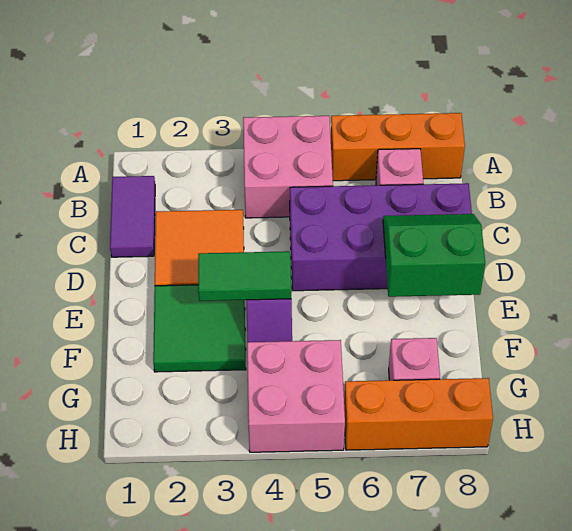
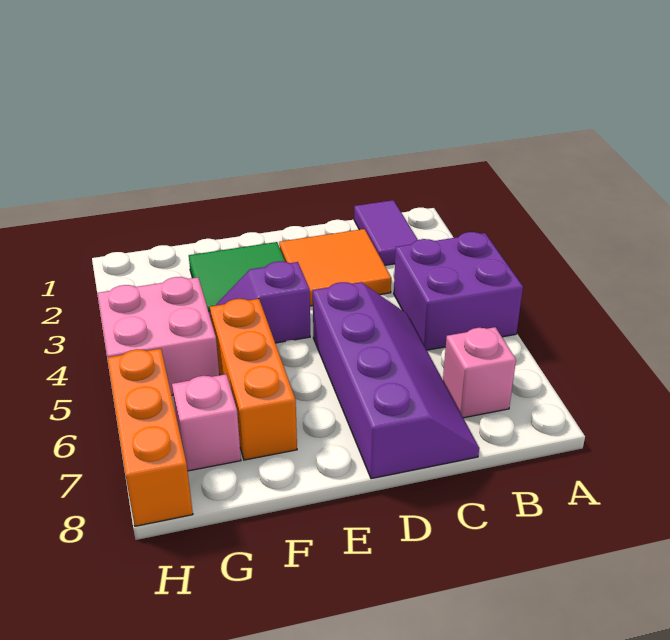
pink brick A4:B5 level 1 -> purple brick A4:B5 level 1
orange brick A6:A8 level 1 -> orange brick F5:F7 level 1
purple tile B1:C1 level 1 -> purple tile B1:B2 level 1
purple brick C5:D8 level 1 -> purple slope C5:D8 level 1 top D
green slope D7:E8 level 2 top E -> none
green tile E3:E4 level 2 -> none

